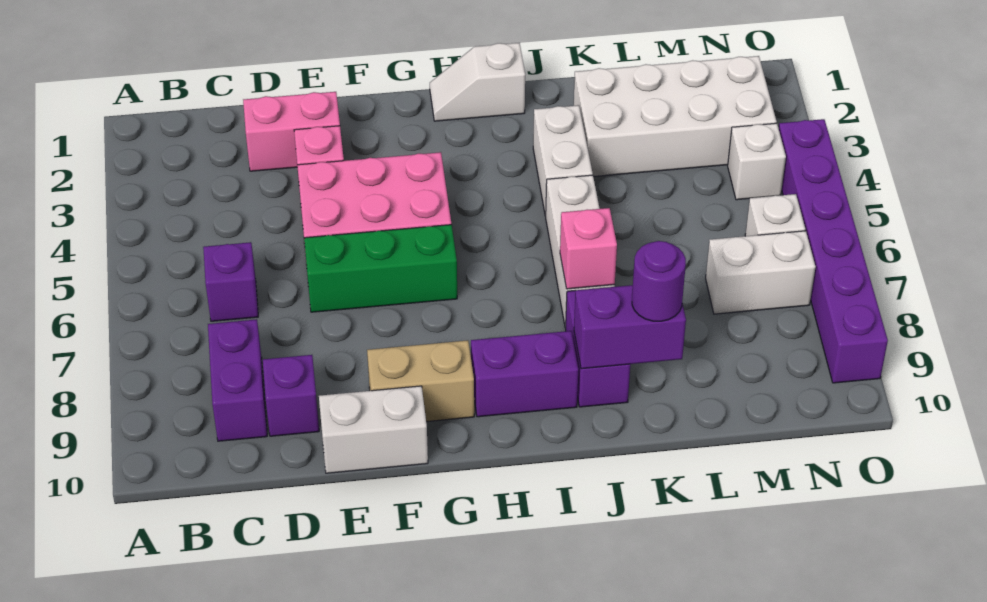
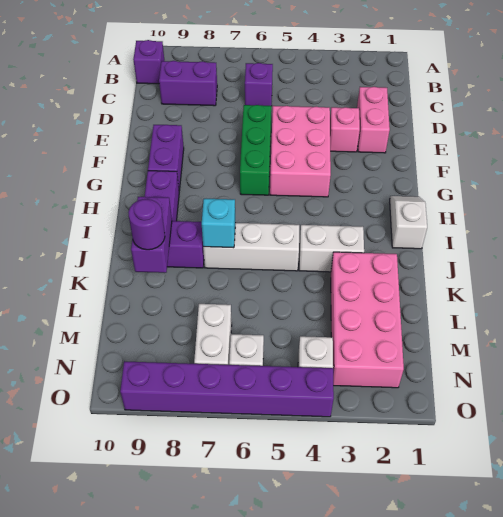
purple brick D9 level 1 -> purple brick B10 level 1
white brick E10:F10 level 1 -> none
tan brick F9:G9 level 1 -> purple brick F9:G9 level 1
pink brick J7 level 2 -> cyan brick J7 level 2
white brick K2:N3 level 1 -> pink brick K2:N3 level 1

